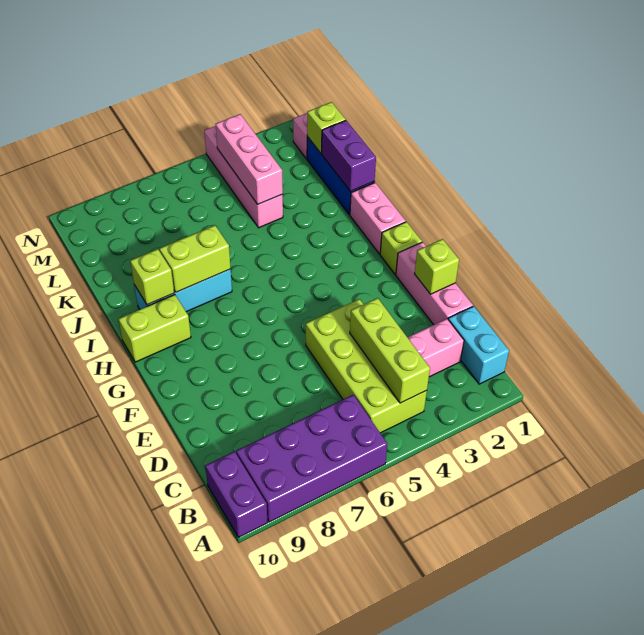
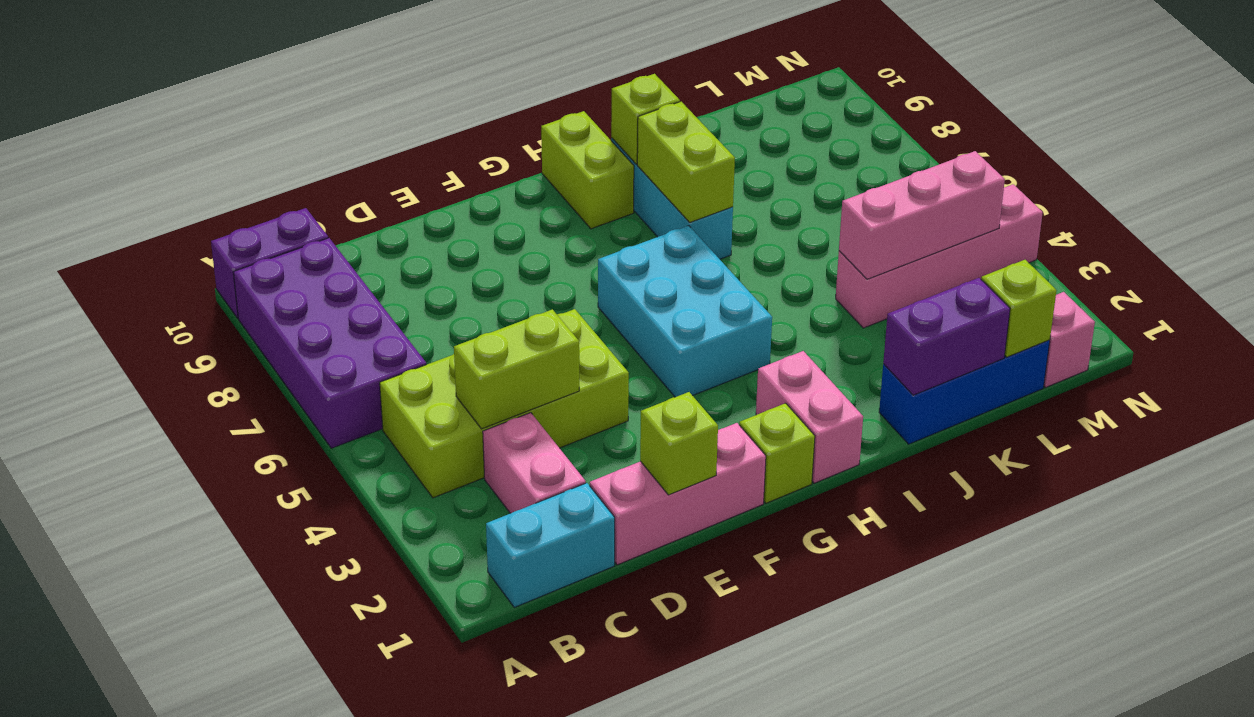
lime brick B4:D4 level 2 -> lime brick C4:D4 level 2
none -> cyan brick G4:H6 level 1
pink brick H1:I1 level 1 -> pink brick H1:H2 level 1

